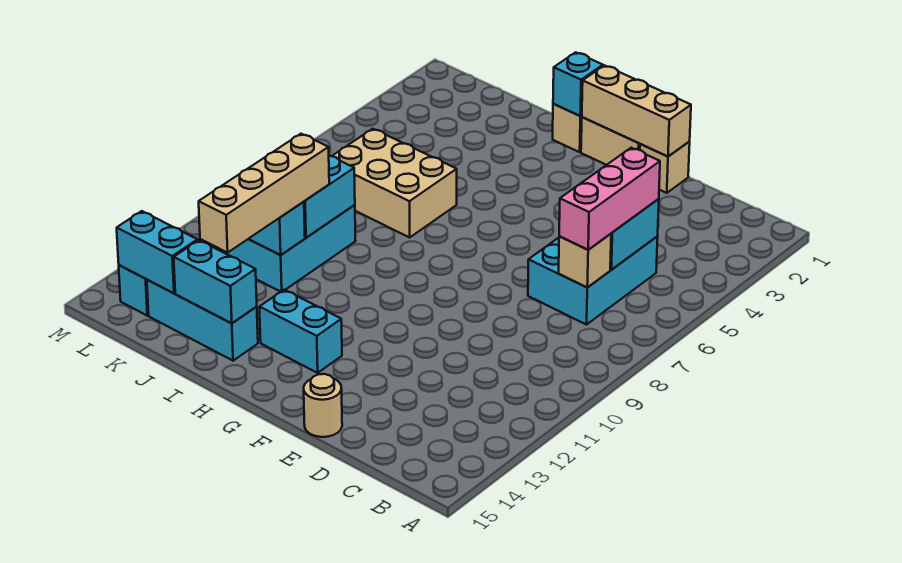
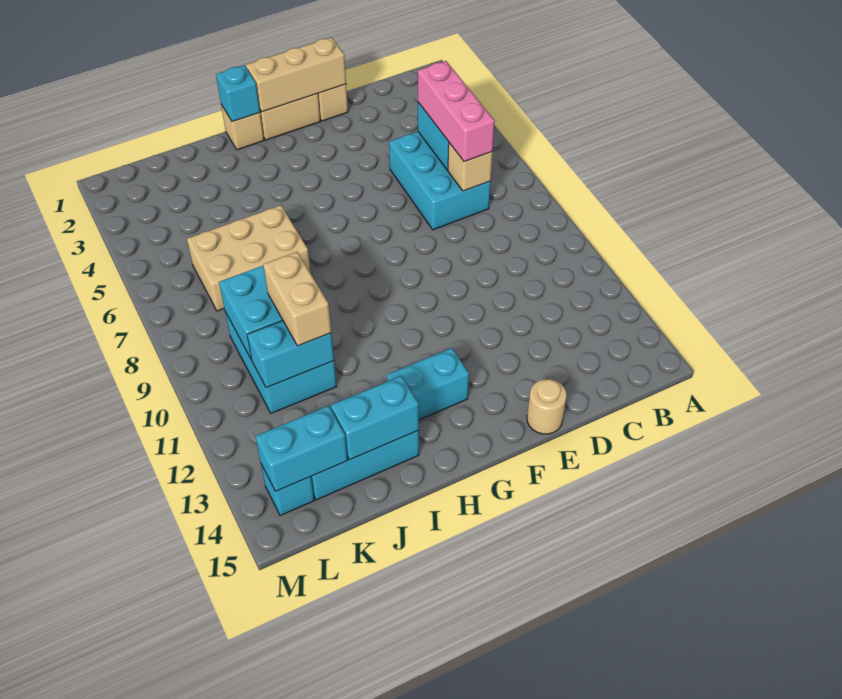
tan brick J10:J13 level 3 -> tan brick J10:J11 level 3

